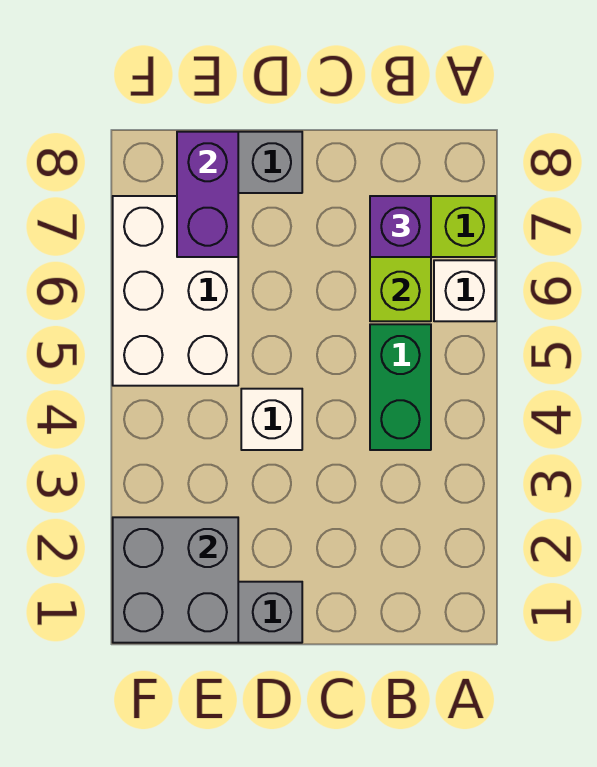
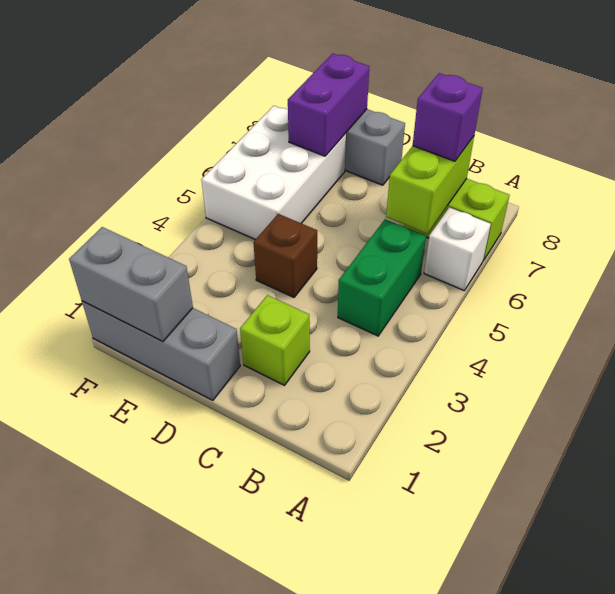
none -> lime brick C2 level 1
white brick D4 level 1 -> brown brick D4 level 1
grey brick E1:F2 level 2 -> grey brick E1:F1 level 2

